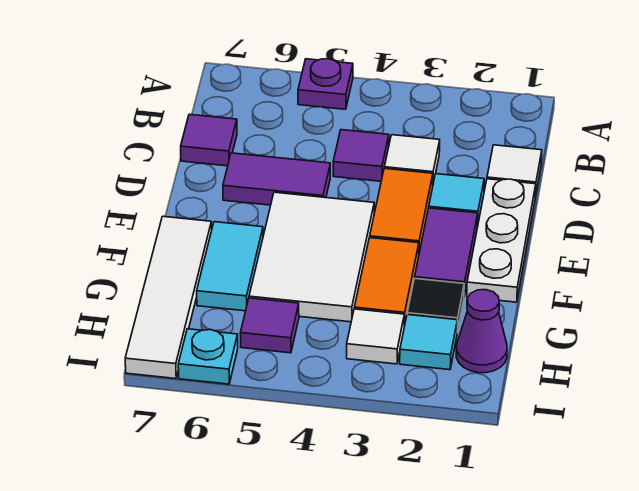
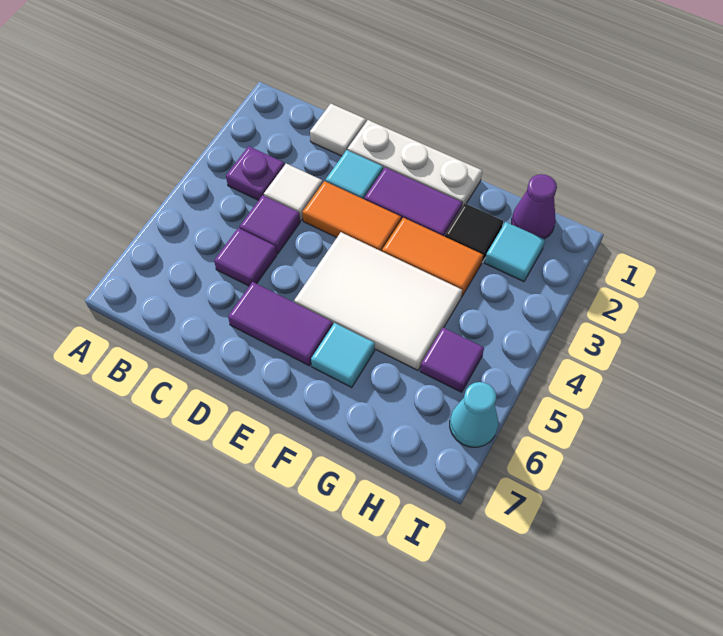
purple plate A5 level 1 -> purple plate B3 level 1
purple tile C7 level 1 -> purple tile C5 level 1
purple tile D5:D6 level 1 -> purple tile D6:E6 level 1
cyan tile F6:G6 level 1 -> cyan tile F6 level 1
white tile F7:I7 level 1 -> none
white tile H3 level 1 -> none
cyan plate I6 level 1 -> cyan cone I6 level 1

